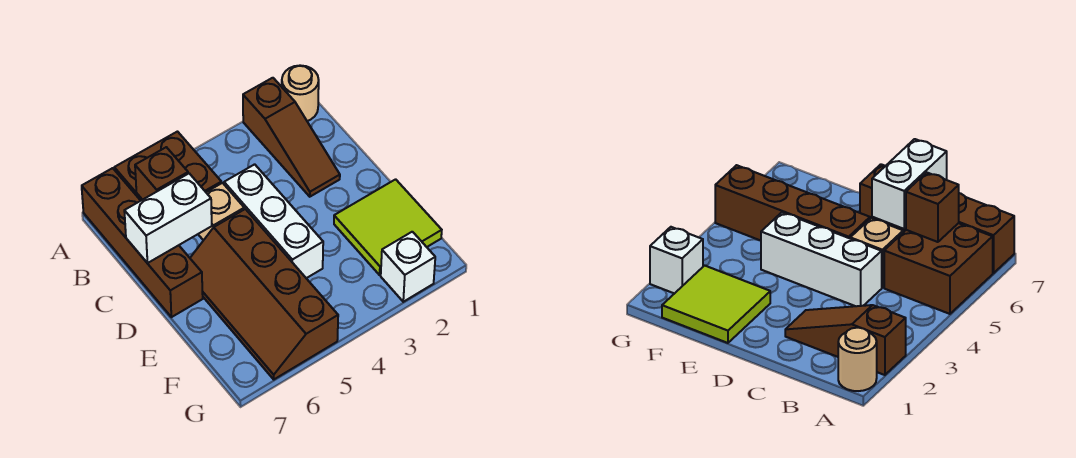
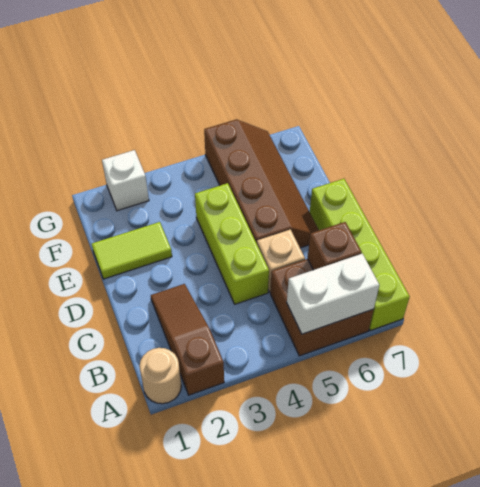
brown brick A7:D7 level 1 -> lime brick A7:D7 level 1
white brick C4:E4 level 1 -> lime brick C4:E4 level 1
white brick C6:C7 level 2 -> white brick A5:A6 level 2
lime tile E1:F2 level 1 -> lime tile E1:E2 level 1

